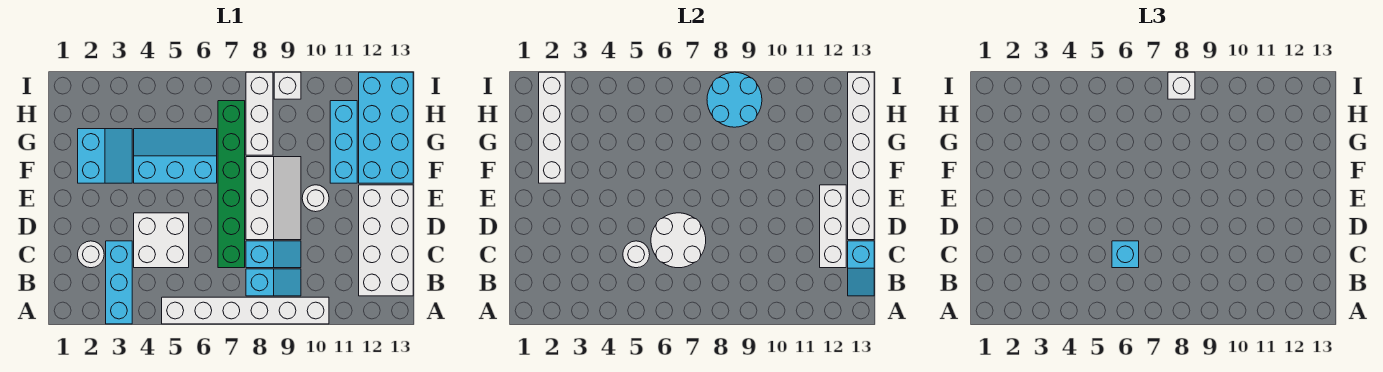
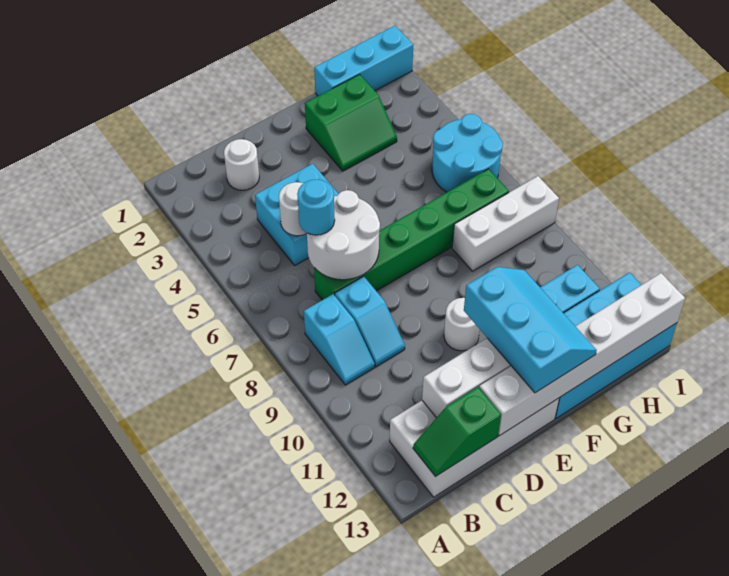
cyan brick A3:C3 level 1 -> cyan brick G1:I1 level 1
white brick A5:A10 level 1 -> none
cyan slope B13:C13 level 2 top C -> green slope B13:C13 level 2 top C
white brick C4:D5 level 1 -> cyan brick C4:D5 level 1
cyan brick C6 level 3 -> cyan round brick C6 level 3
white slope D8:F9 level 1 top 8 -> none
cyan slope F2:G3 level 1 top 2 -> green slope F2:G3 level 1 top 2
white brick F2:I2 level 2 -> none
cyan slope F4:G6 level 1 top F -> cyan slope E11:F13 level 3 top E
cyan round brick H8:I9 level 2 -> cyan round brick H5:I6 level 1
white brick I8 level 3 -> none
white brick I9 level 1 -> none

